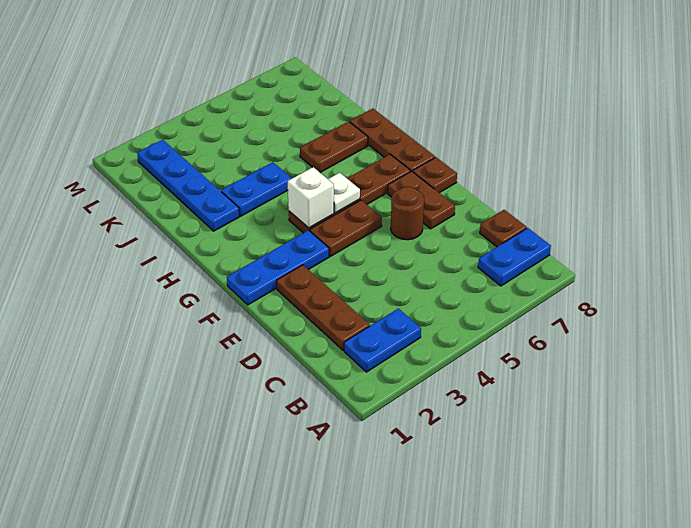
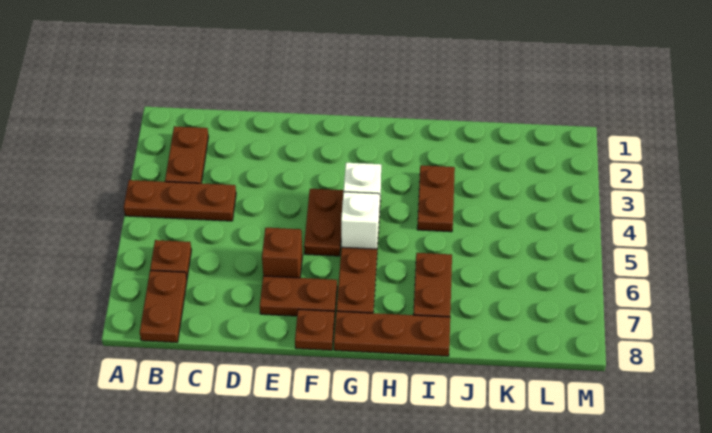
blue plate B2:B3 level 1 -> brown plate B2:B3 level 1
blue plate B7:B8 level 1 -> brown plate B7:B8 level 1
brown plate C2:E2 level 1 -> brown plate A4:C4 level 1
brown plate C8 level 1 -> brown plate B6 level 1
brown round brick E6 level 1 -> brown brick E6 level 1
blue plate F1:F3 level 1 -> none
white plate G5 level 2 -> white brick G5 level 2
blue plate I2:L2 level 1 -> none
blue plate I3:I4 level 1 -> brown plate I3:I4 level 1

